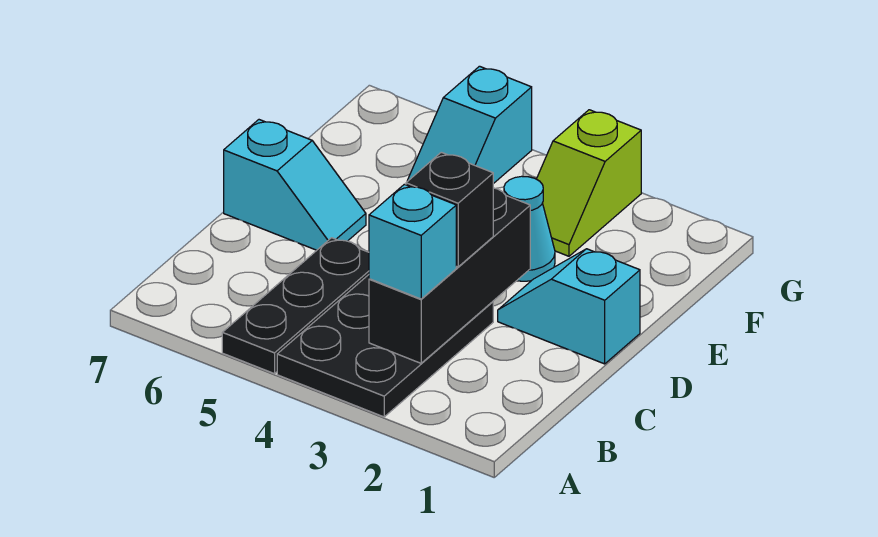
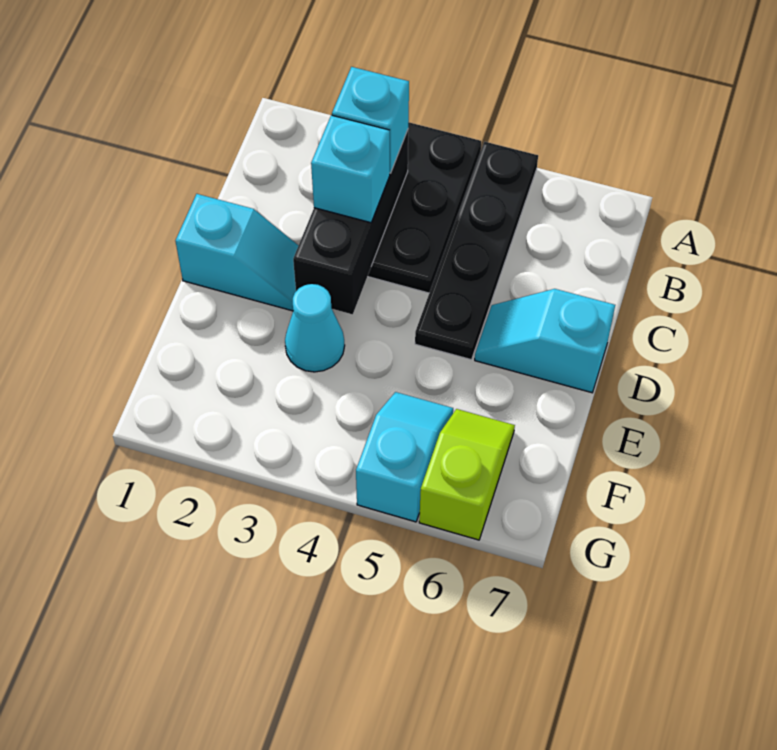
black plate A5:C5 level 1 -> black plate A5:D5 level 1
black brick C3 level 3 -> cyan brick C3 level 3
lime slope F3:G3 level 1 top G -> lime slope F6:G6 level 1 top G

